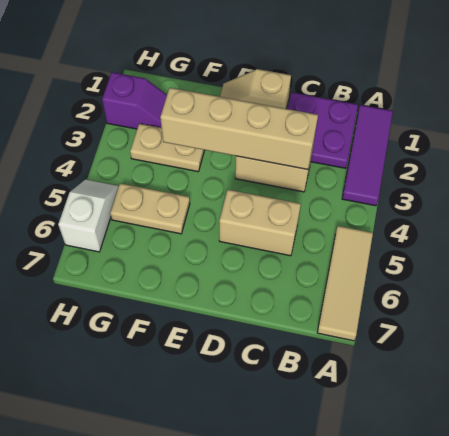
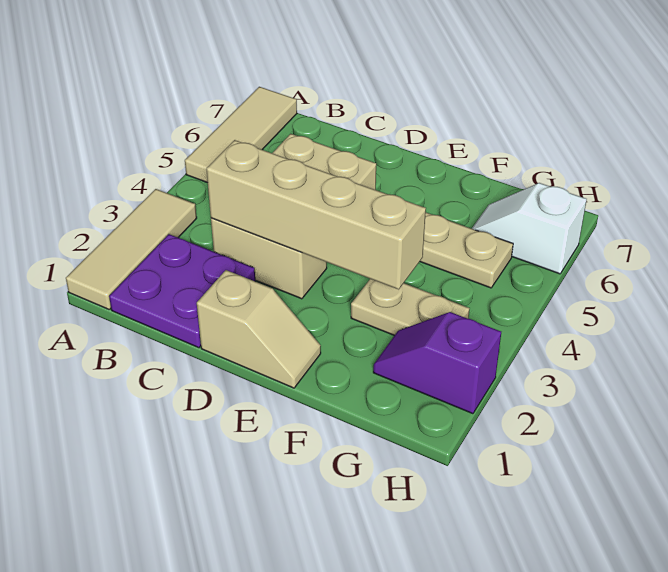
purple tile A1:A3 level 1 -> tan tile A1:A3 level 1
white slope H5:H6 level 1 top 6 -> white slope G6:H6 level 1 top H

